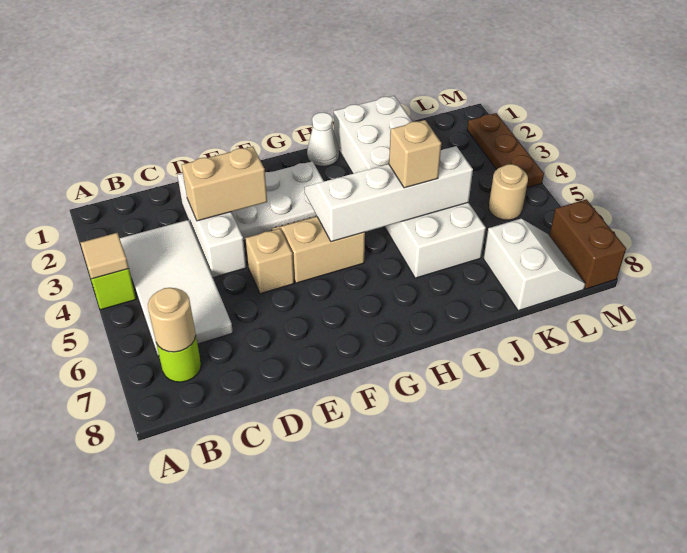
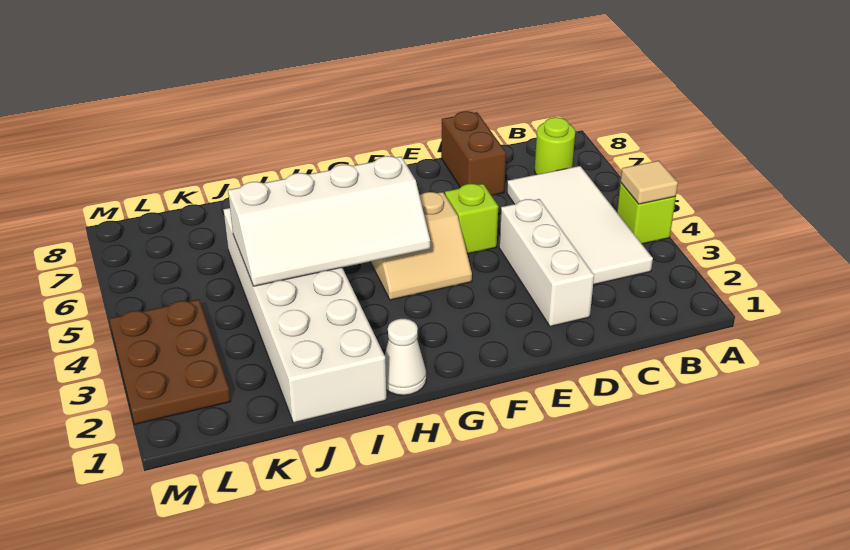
tan round brick B7 level 2 -> none
tan brick D3:E3 level 2 -> none
white plate E2:G3 level 1 -> none
tan brick E5 level 1 -> lime brick E5 level 1
tan brick I5 level 3 -> none
white slope K7:L8 level 1 top K -> none
tan round brick L5 level 1 -> none
brown plate M2:M4 level 1 -> brown plate L2:M4 level 1
brown brick M7:M8 level 1 -> brown brick D7:D8 level 1

